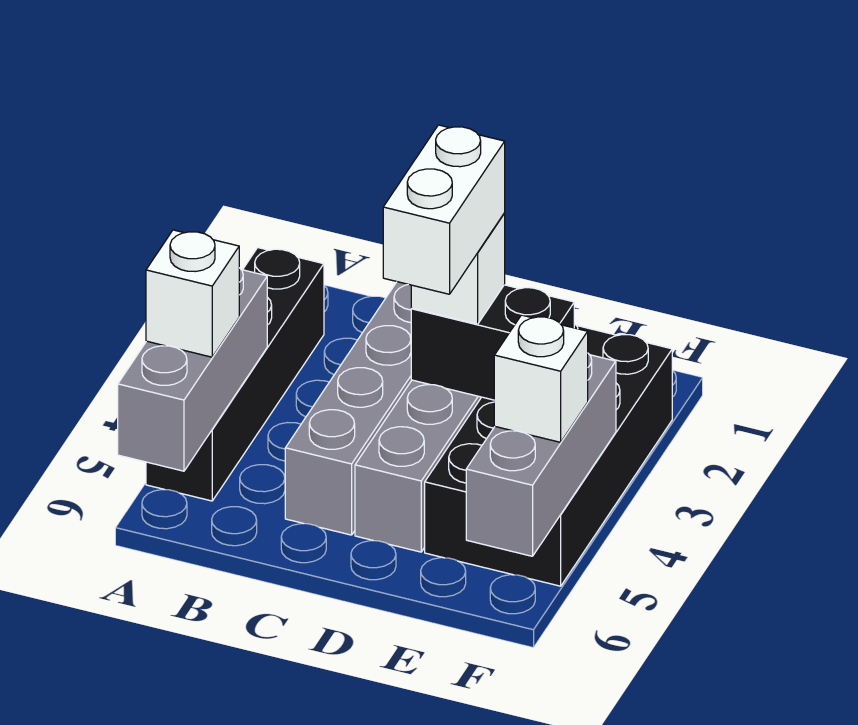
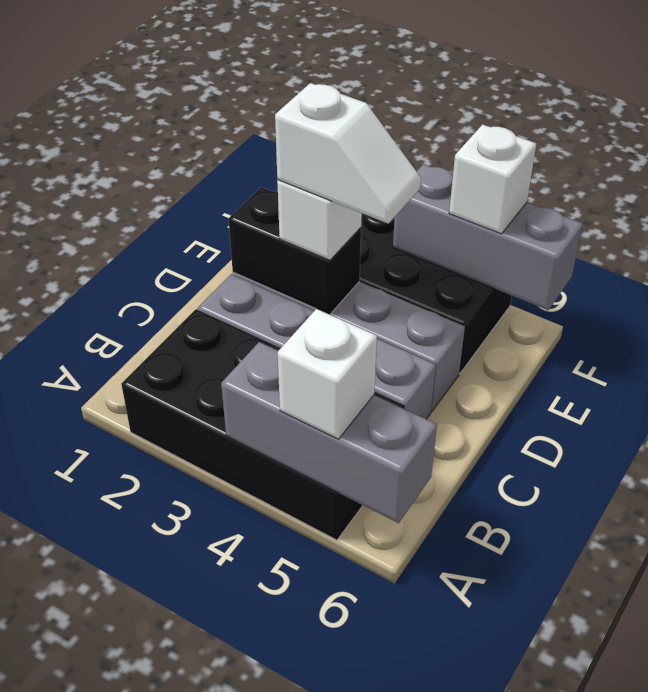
black brick A2:A5 level 1 -> black brick A2:B5 level 1
black brick D3:E3 level 2 -> black brick D2:D3 level 2
white brick D3:D4 level 4 -> white slope D3:D4 level 4 top 3

